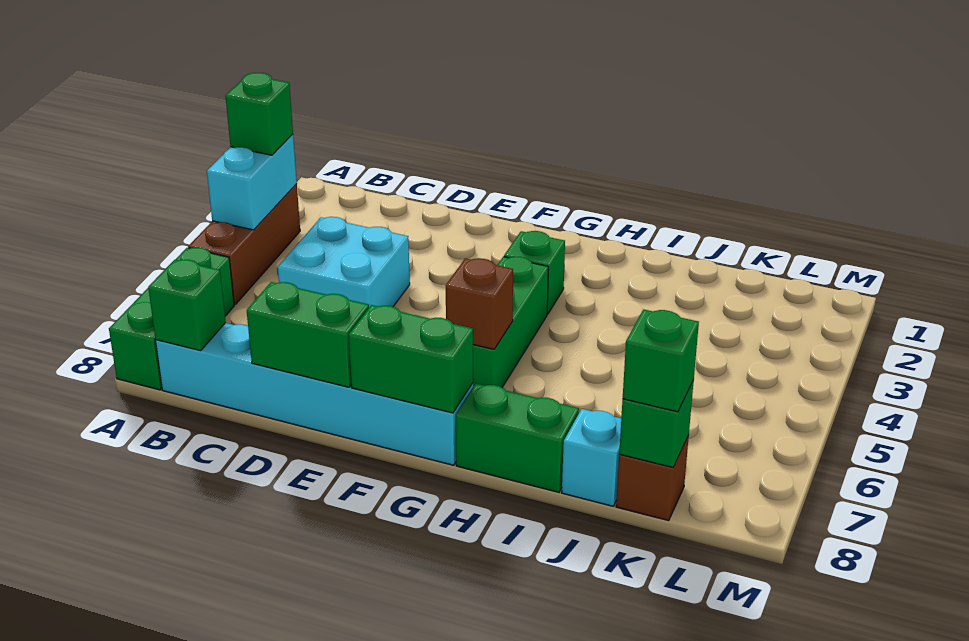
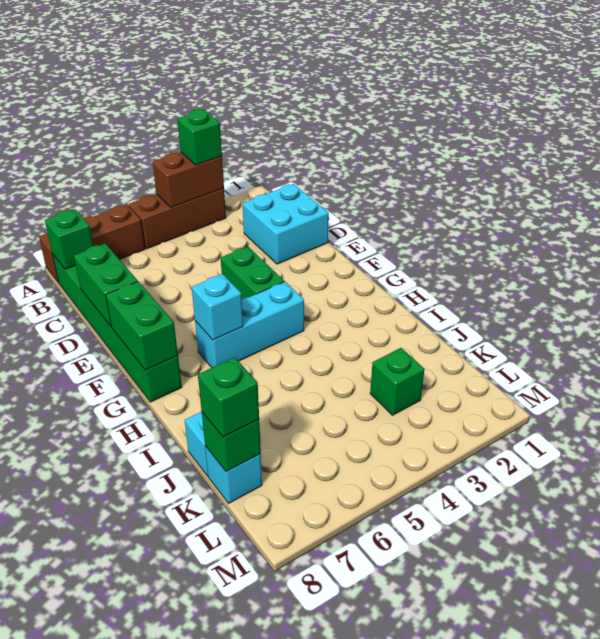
cyan brick A3:A4 level 2 -> brown brick A3:A4 level 2
green brick A6:A8 level 1 -> brown brick A6:A8 level 1
cyan brick B8:G8 level 1 -> green brick B8:G8 level 1
cyan brick C4:D5 level 1 -> cyan brick C1:D2 level 1
green brick G3 level 1 -> green brick K3 level 1
green brick G4:G6 level 1 -> cyan brick G4:G6 level 1
brown brick G6 level 2 -> cyan brick G6 level 2
green brick H8:I8 level 1 -> green brick E4:F4 level 1
brown brick K8 level 1 -> cyan brick K8 level 1

